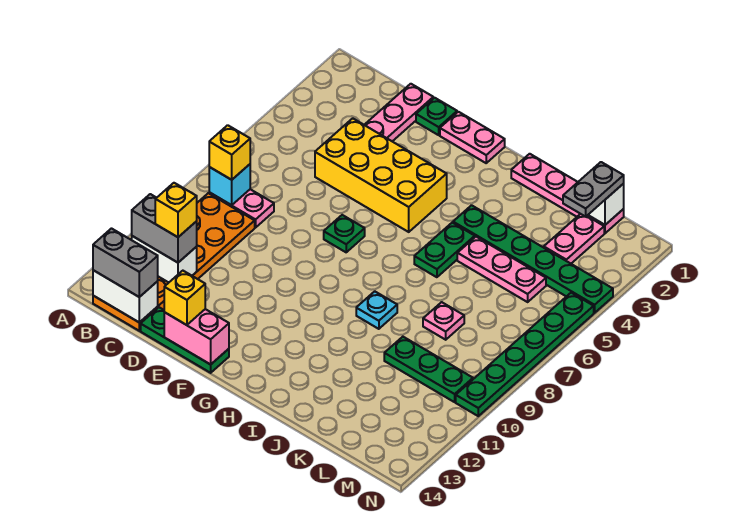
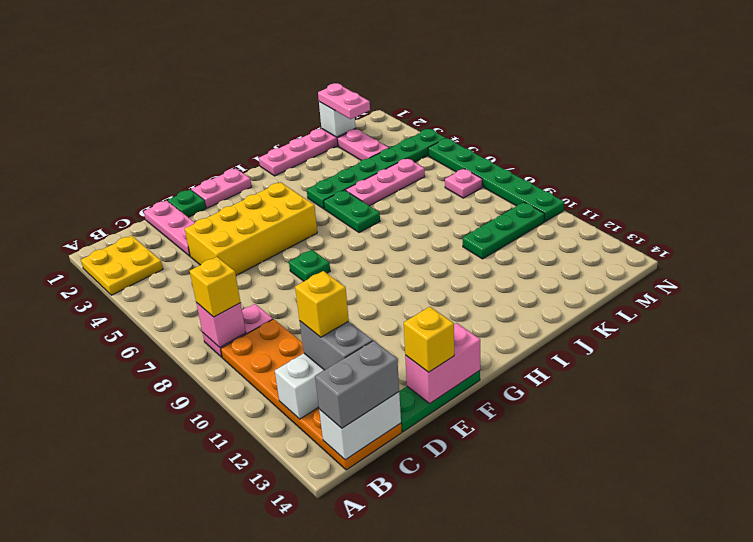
none -> yellow plate A2:B3 level 1
cyan brick B8 level 2 -> pink brick B8 level 2
grey brick B12:C12 level 3 -> grey brick C12:C13 level 3
cyan plate I9 level 1 -> none
pink plate K8 level 1 -> pink plate M7 level 1
grey plate L1:L2 level 3 -> pink plate L1:L2 level 3

